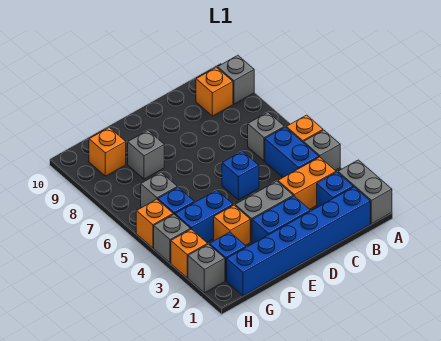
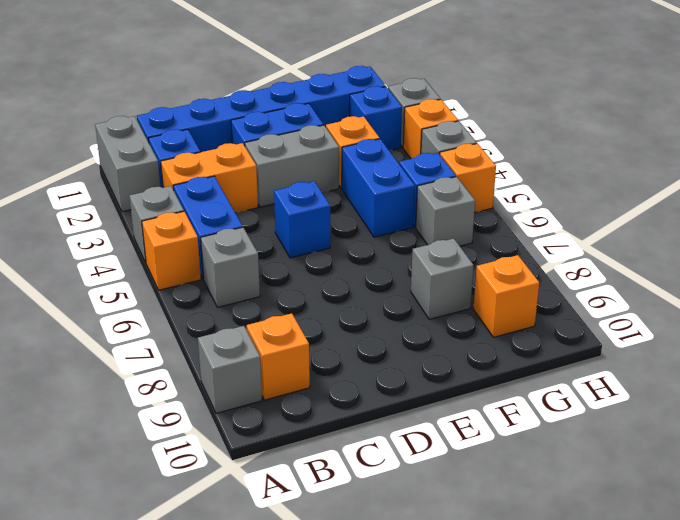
blue brick F4:G4 level 1 -> blue brick F4:F5 level 1

